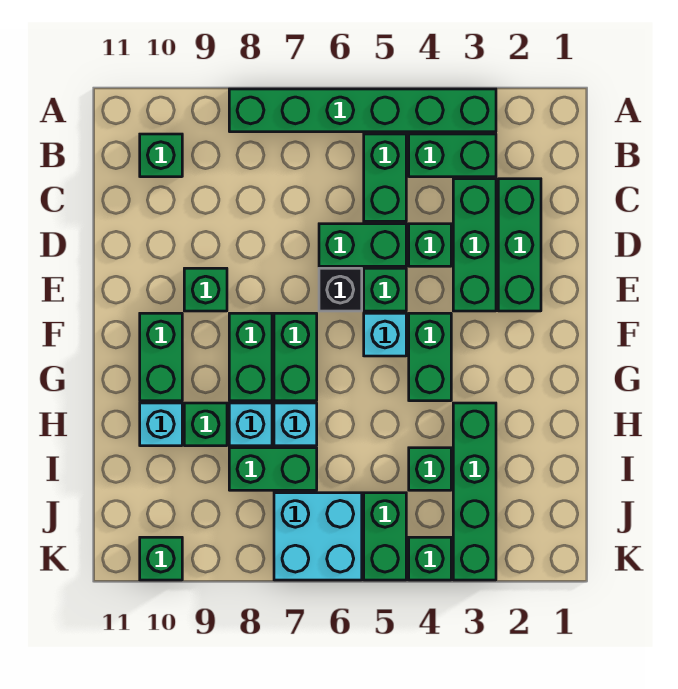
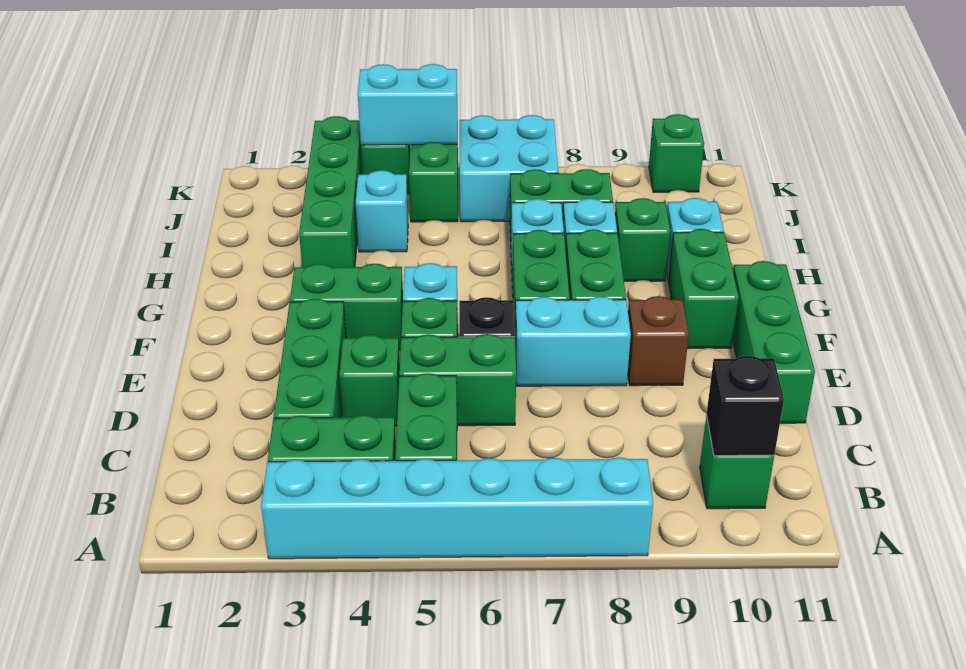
green brick A3:A8 level 1 -> cyan brick A3:A8 level 1
none -> black brick B10 level 2
green brick C2:E2 level 1 -> green brick D11:F11 level 1
none -> cyan brick E7:E8 level 1
green brick E9 level 1 -> brown brick E9 level 1
green brick F4:G4 level 1 -> green brick F3:F4 level 1
green brick I4 level 1 -> cyan brick I4 level 1
none -> cyan brick K4:K5 level 2

